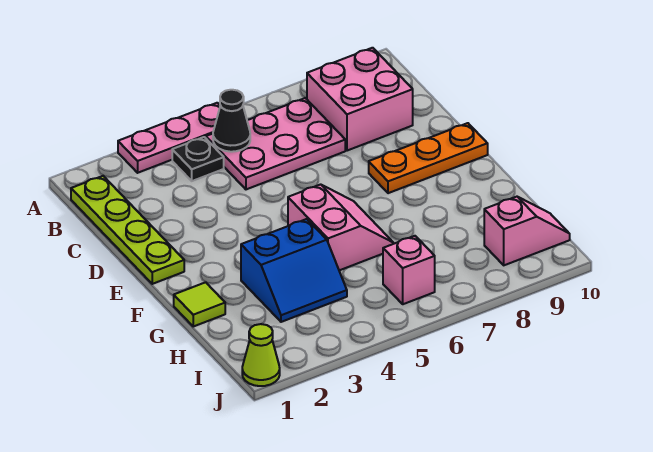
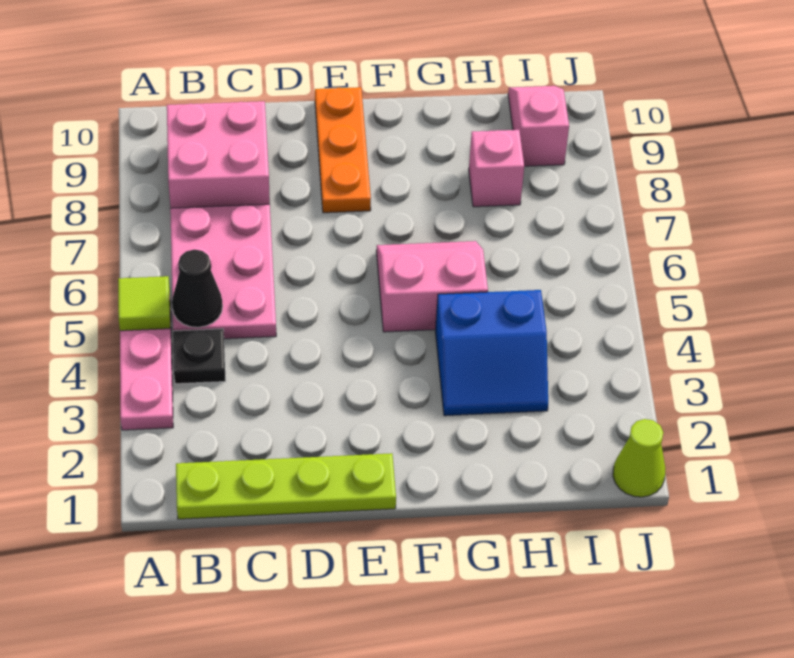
lime tile G1 level 1 -> lime tile A5 level 2
blue slope G3:H4 level 1 top G -> blue slope G3:H4 level 1 top 4
pink brick I6 level 1 -> pink brick H8 level 1

